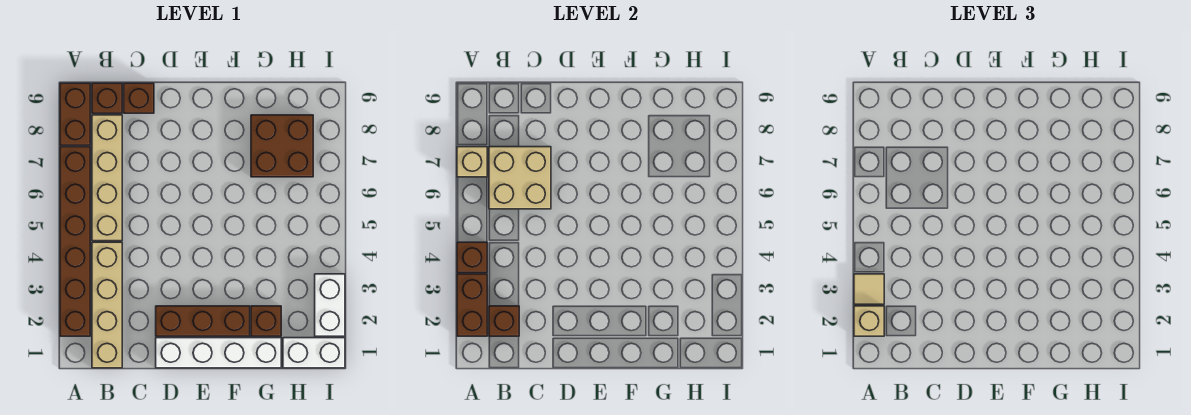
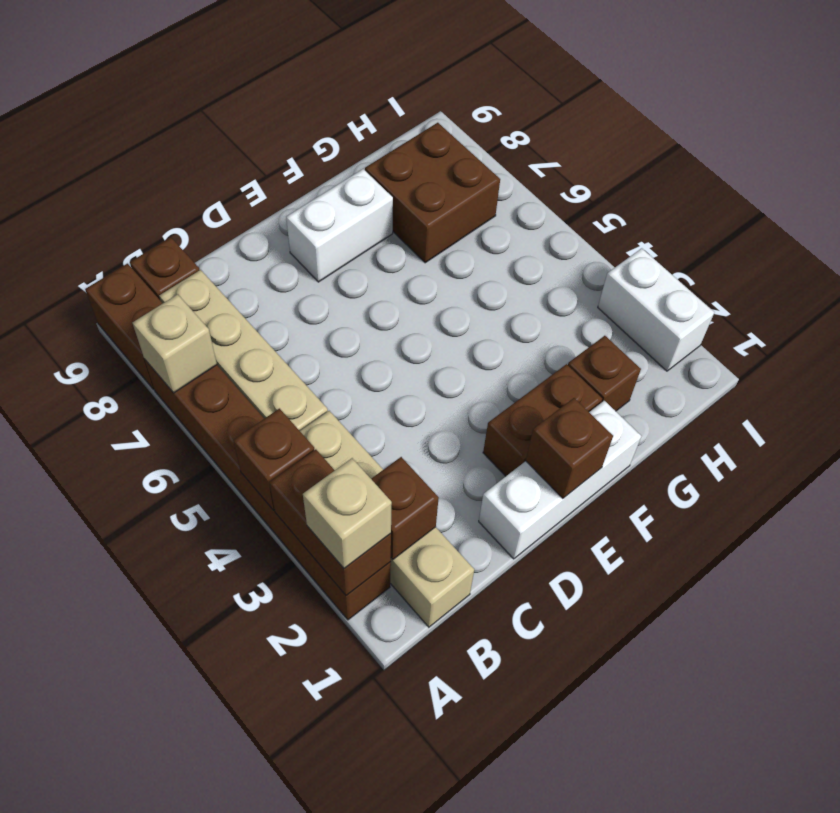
tan tile A3 level 3 -> none
tan brick B6:C7 level 2 -> none
brown brick C9 level 1 -> brown brick E1 level 2
white brick D1:G1 level 1 -> white brick D1:F1 level 1
brown brick D2:F2 level 1 -> brown brick E2:F2 level 1
white brick H1:I1 level 1 -> white brick E8:F8 level 1

